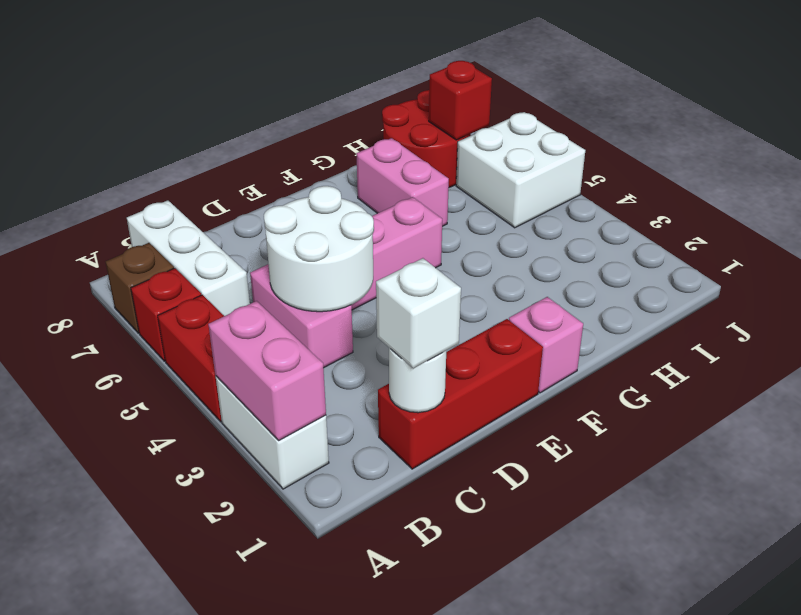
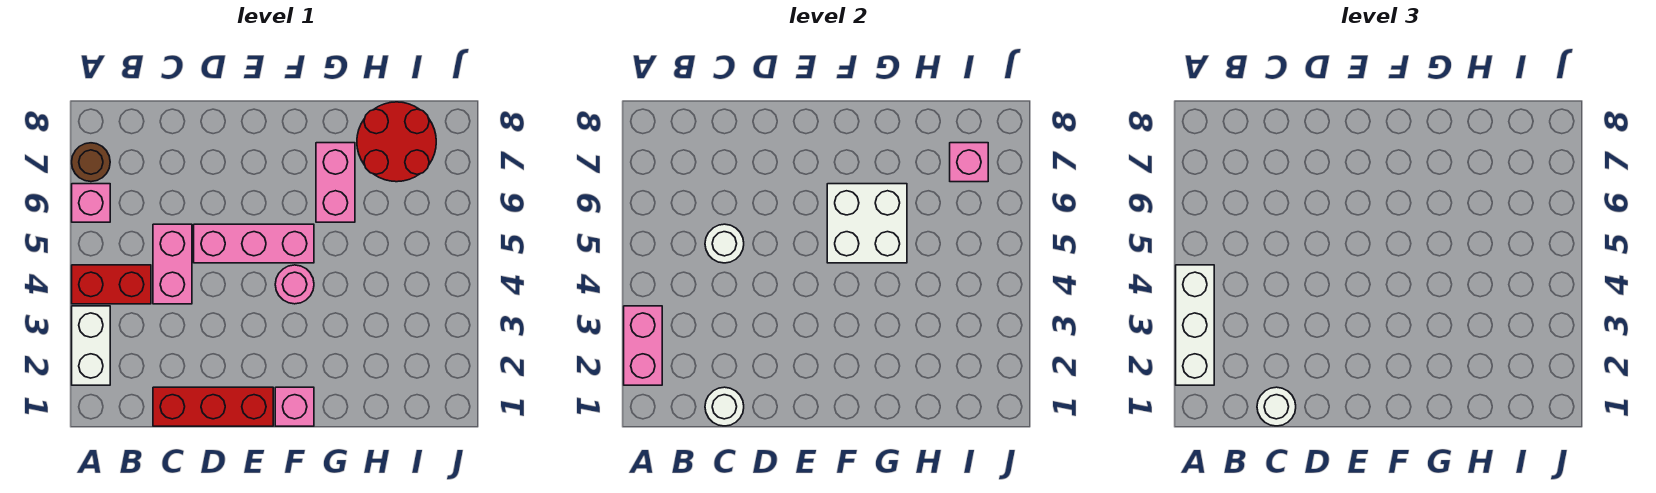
red brick A4:A5 level 1 -> red brick A4:B4 level 1
red brick A6 level 1 -> pink brick A6 level 1
brown brick A7 level 1 -> brown round brick A7 level 1
white brick B6:B8 level 1 -> white brick A2:A4 level 3
white brick C1 level 3 -> white round brick C1 level 3
white round brick C4:D5 level 2 -> white round brick C5 level 2
none -> pink round brick F4 level 1
white brick I5:J6 level 1 -> white brick F5:G6 level 2
red brick I7 level 2 -> pink brick I7 level 2

